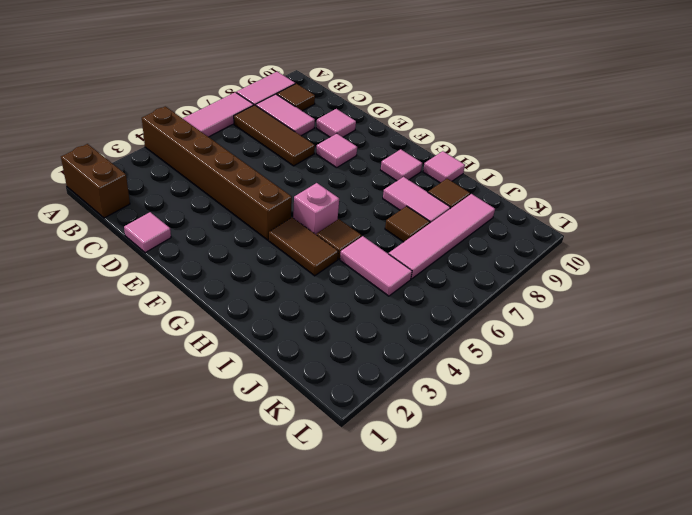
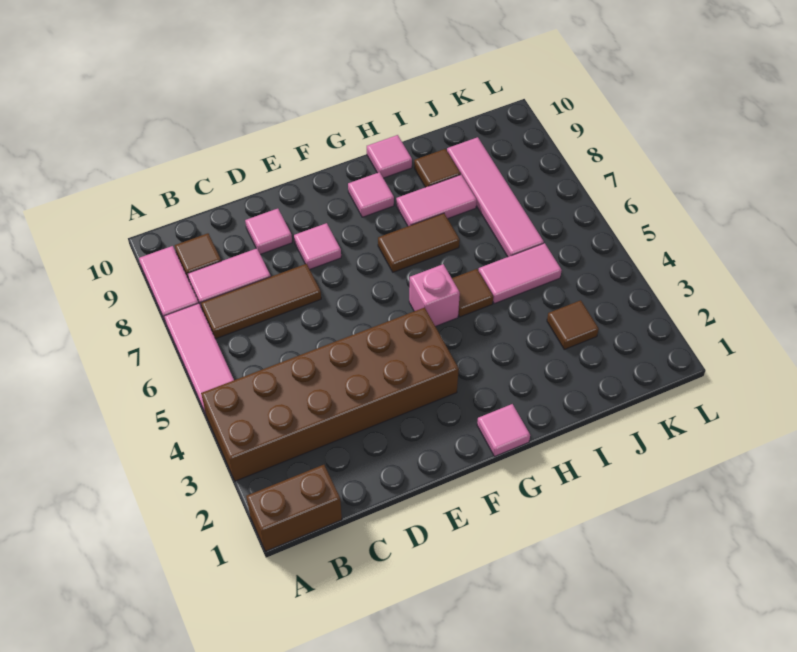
brown brick A4:F4 level 1 -> brown brick A3:F4 level 1
pink tile D1 level 1 -> pink tile G1 level 1
brown tile G4:H4 level 1 -> brown tile G7:H7 level 1
brown tile I7 level 1 -> brown tile J3 level 1

